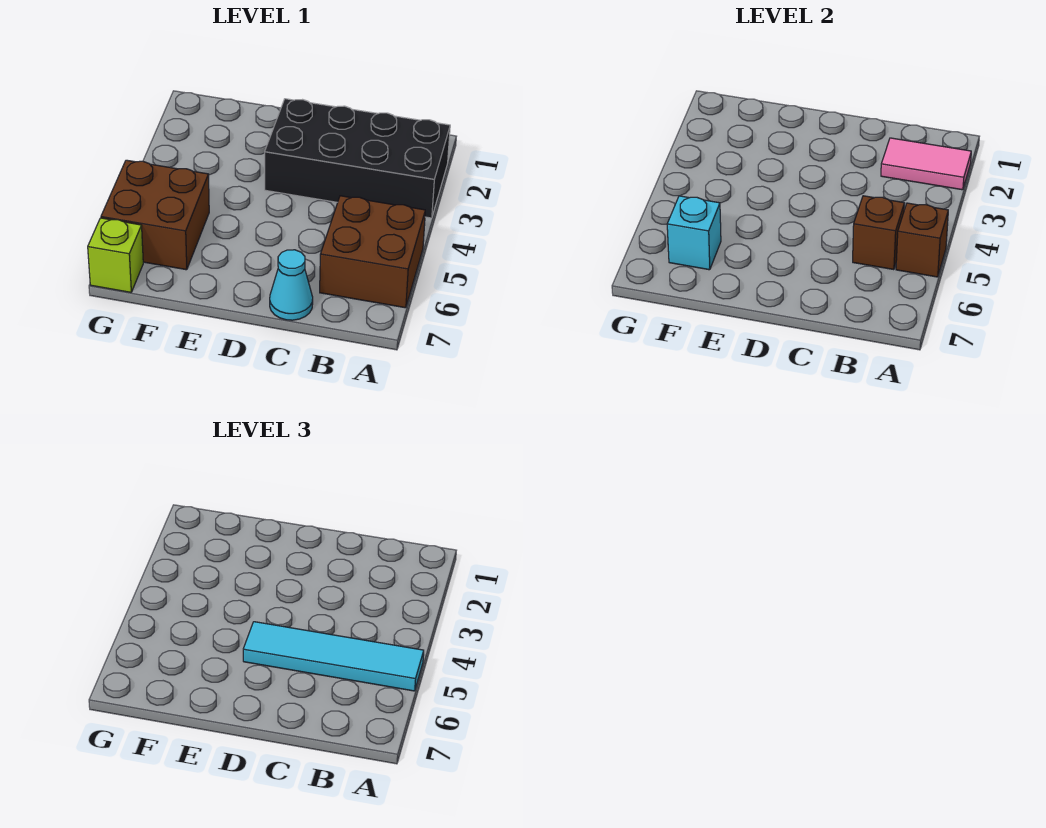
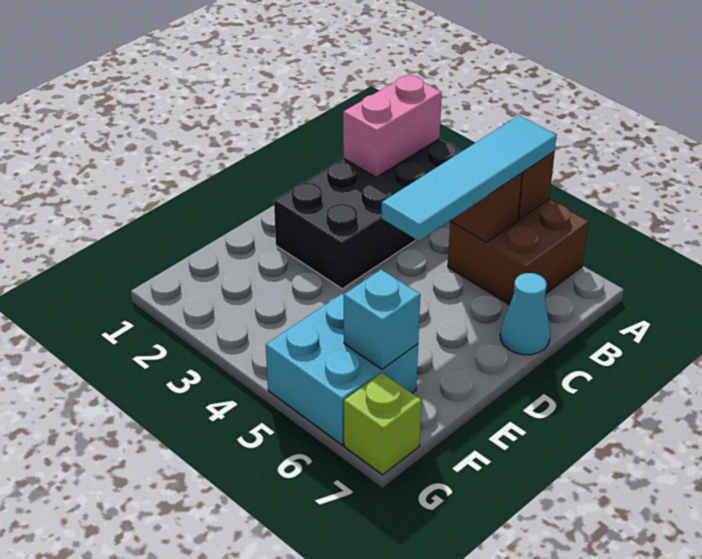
pink tile A2:B2 level 2 -> pink brick A2:B2 level 2
brown brick F5:G6 level 1 -> cyan brick F5:G6 level 1

